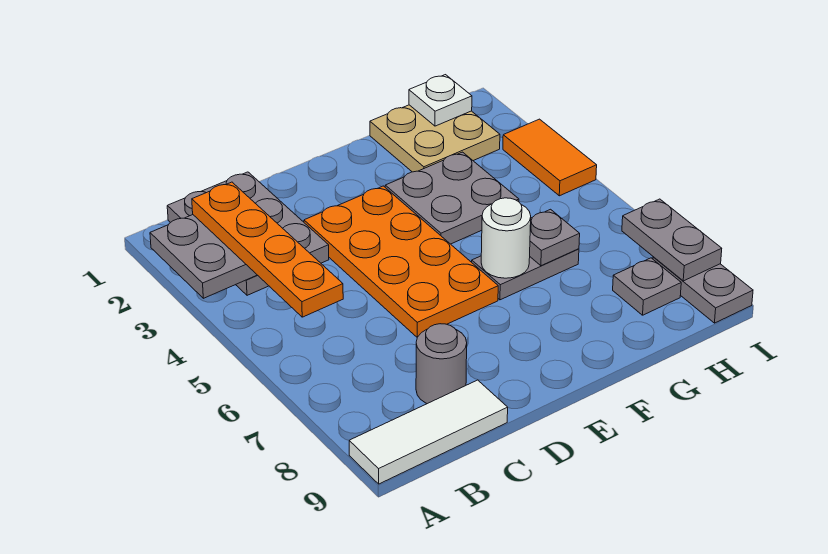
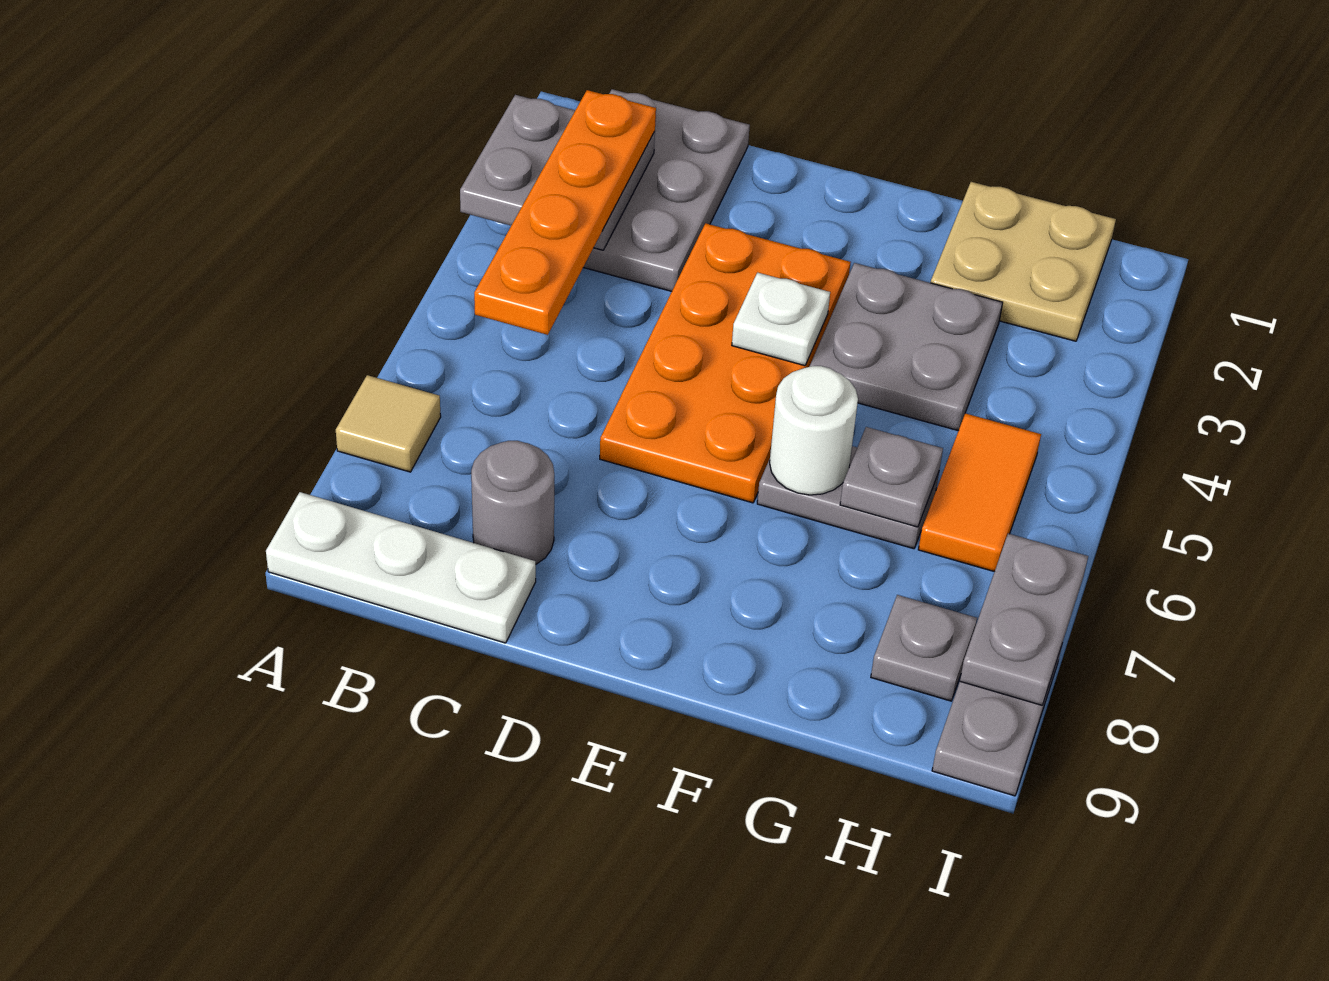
none -> tan tile A7 level 1
white tile A9:C9 level 1 -> white plate A9:C9 level 1
white plate H1 level 2 -> white plate E4 level 2
orange tile I3:I4 level 1 -> orange tile H5:H6 level 1

